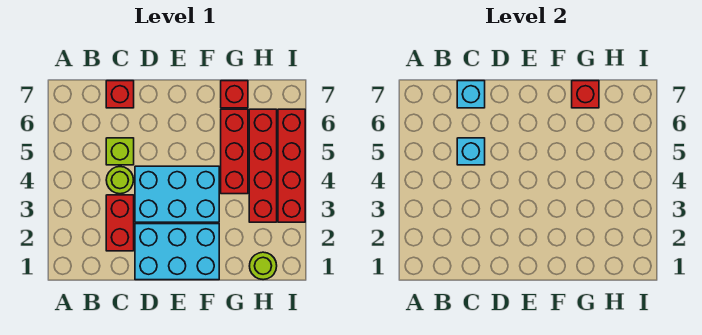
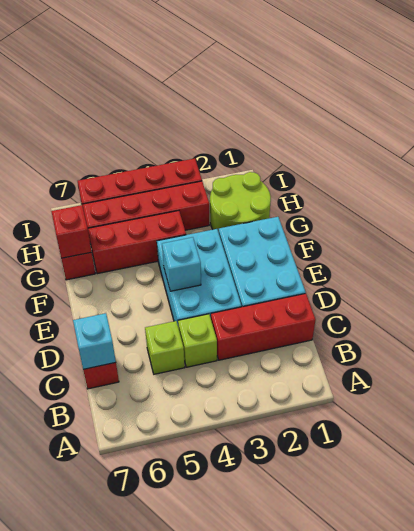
red brick C2:C3 level 1 -> red brick C1:C3 level 1
lime round brick C4 level 1 -> lime brick C4 level 1
cyan brick C5 level 2 -> cyan brick E4 level 2
lime round brick H1 level 1 -> lime round brick G1:H2 level 1

